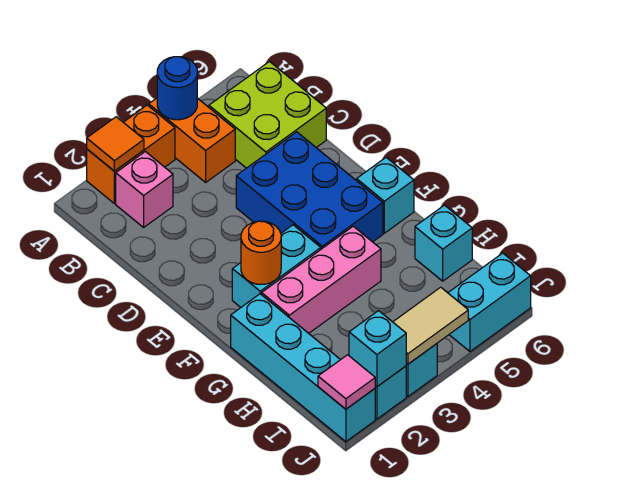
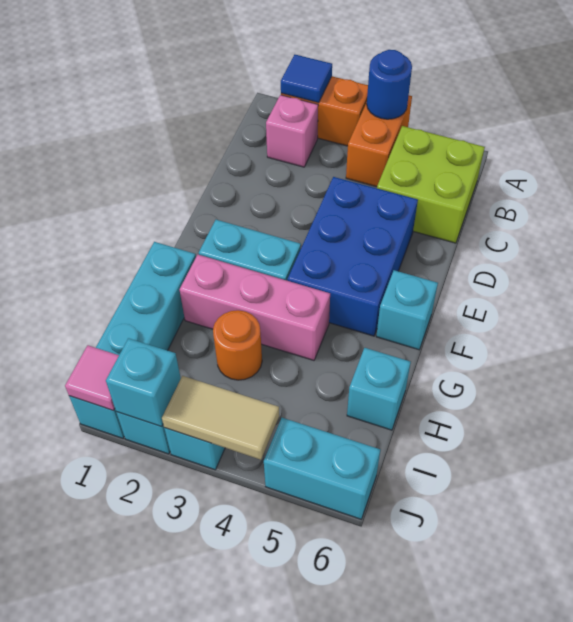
orange tile A2 level 2 -> blue tile A2 level 2
orange round brick F2 level 2 -> orange round brick H3 level 1

